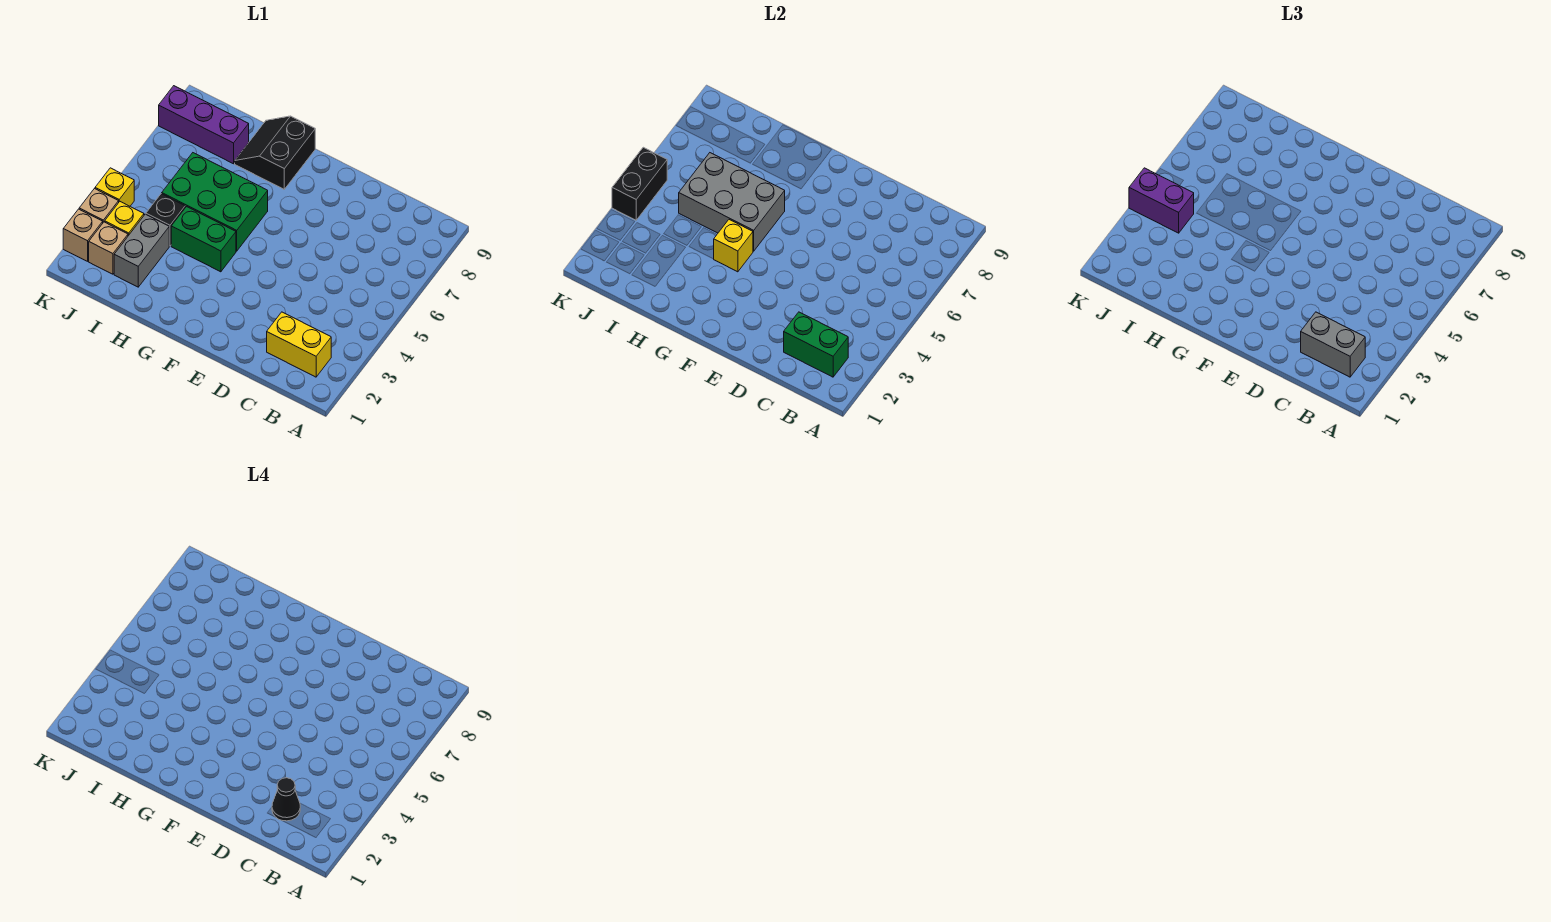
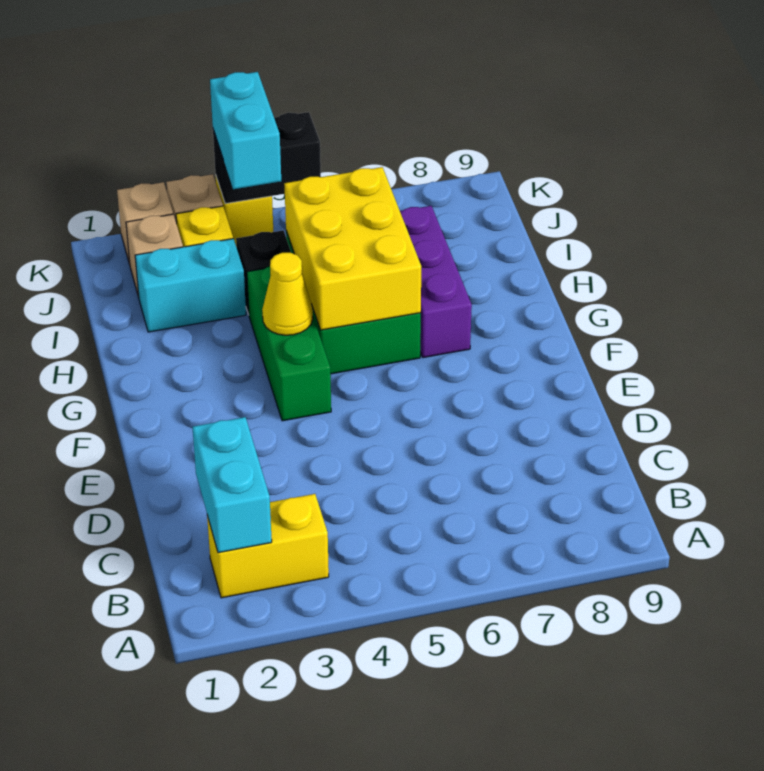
yellow brick B2:C2 level 1 -> yellow brick B2:B3 level 1
green brick B2:C2 level 2 -> cyan brick B2:C2 level 2
grey brick B2:C2 level 3 -> none
black cone C2 level 4 -> none
green brick G4:H4 level 1 -> green brick F4:H4 level 1
yellow brick G4 level 2 -> yellow cone G4 level 2
grey brick G5:I6 level 2 -> yellow brick G5:I6 level 2
black slope G8:H9 level 1 top G -> none
grey brick I2:I3 level 1 -> cyan brick I2:I3 level 1
purple brick I8:K8 level 1 -> purple brick G7:I7 level 1
purple brick J4:K4 level 3 -> cyan brick J4:K4 level 3

